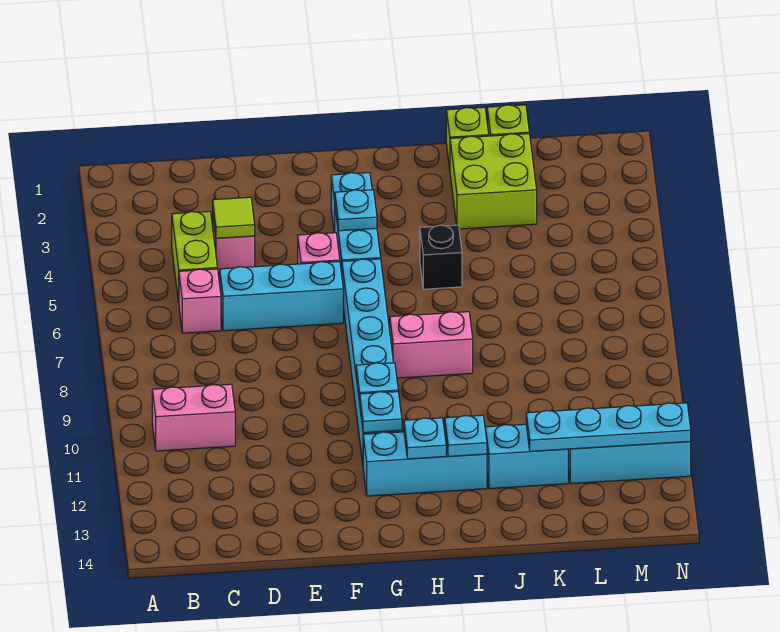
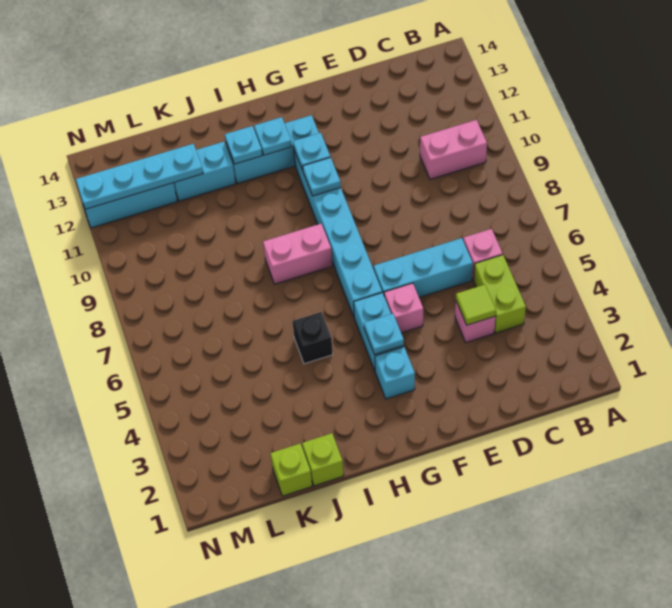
lime brick J2:K3 level 1 -> none

